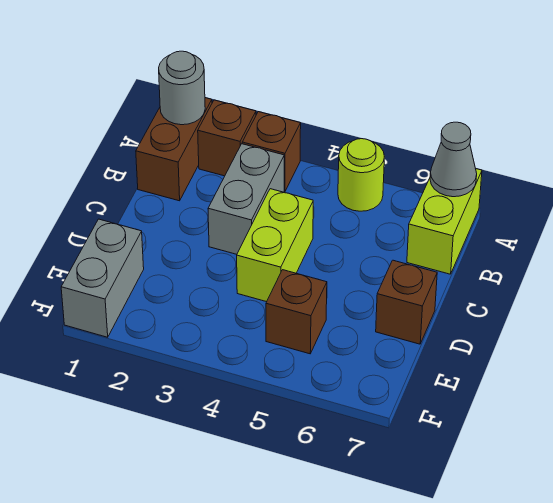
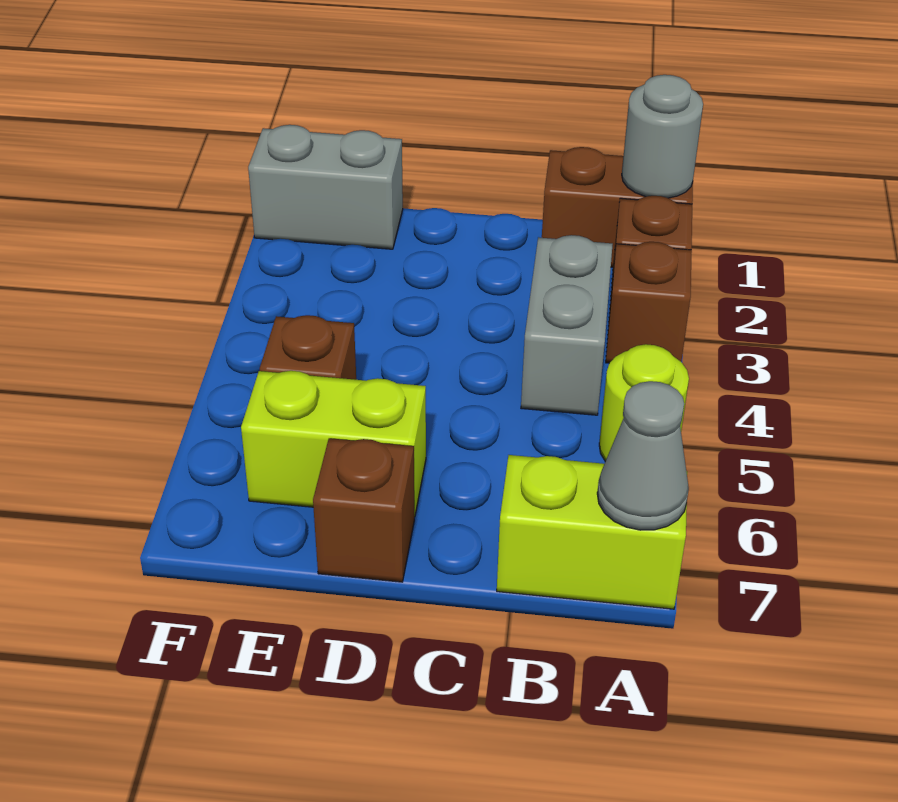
grey brick B3:C3 level 1 -> grey brick B3:B4 level 1
lime brick C4:D4 level 1 -> lime brick D6:E6 level 1

